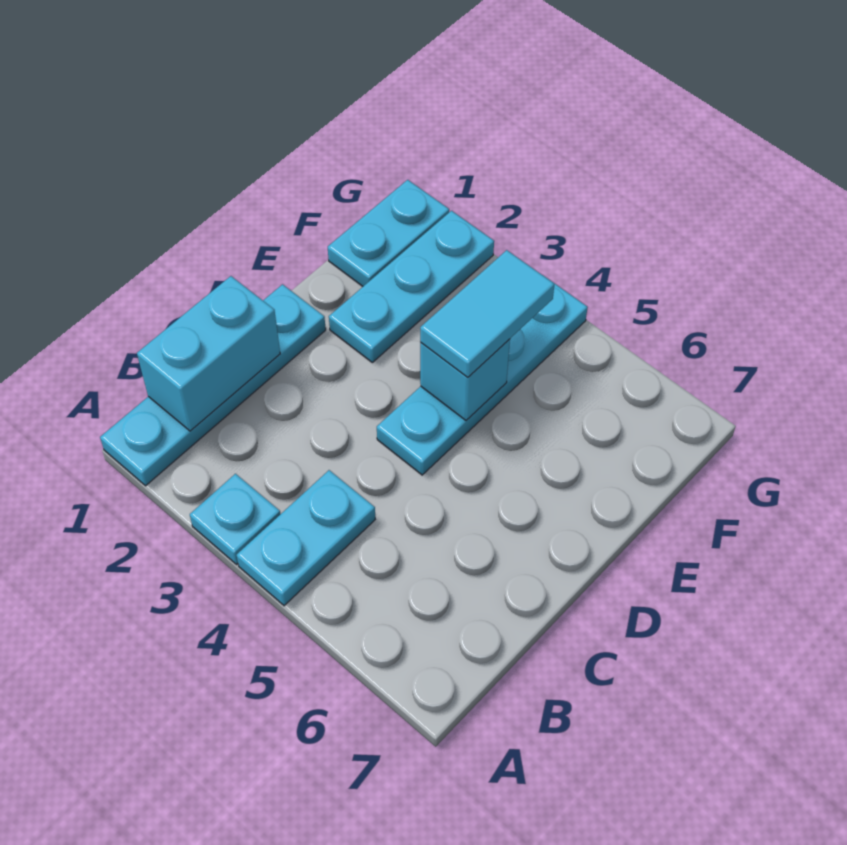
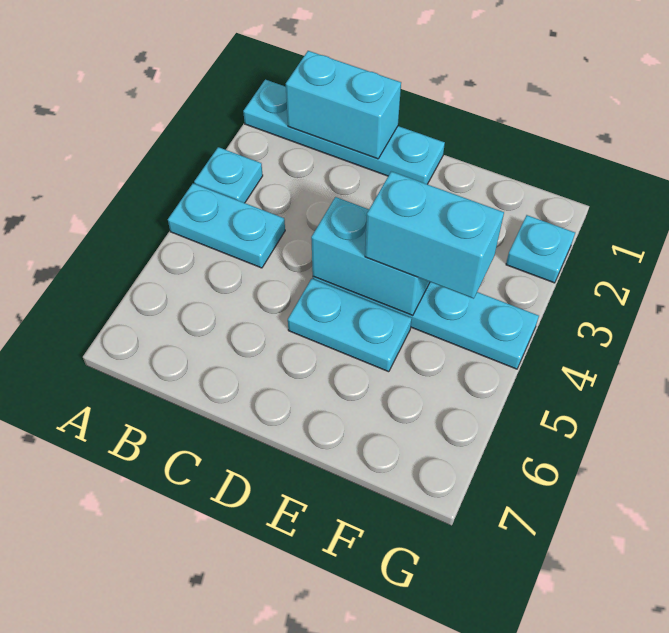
cyan plate E2:G2 level 1 -> cyan plate G2 level 1
cyan brick E4 level 2 -> cyan brick D4:E4 level 2
cyan tile E4:F4 level 3 -> cyan brick E4:F4 level 3
cyan plate F1:G1 level 1 -> cyan plate D5:E5 level 1

